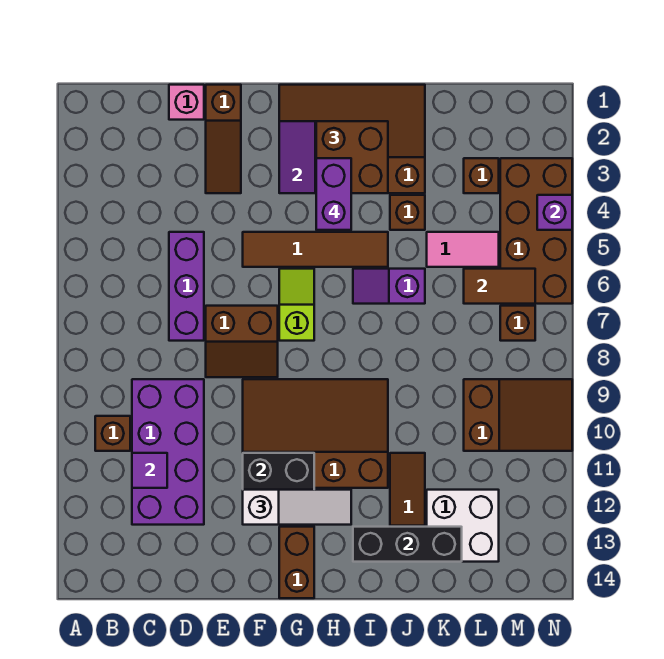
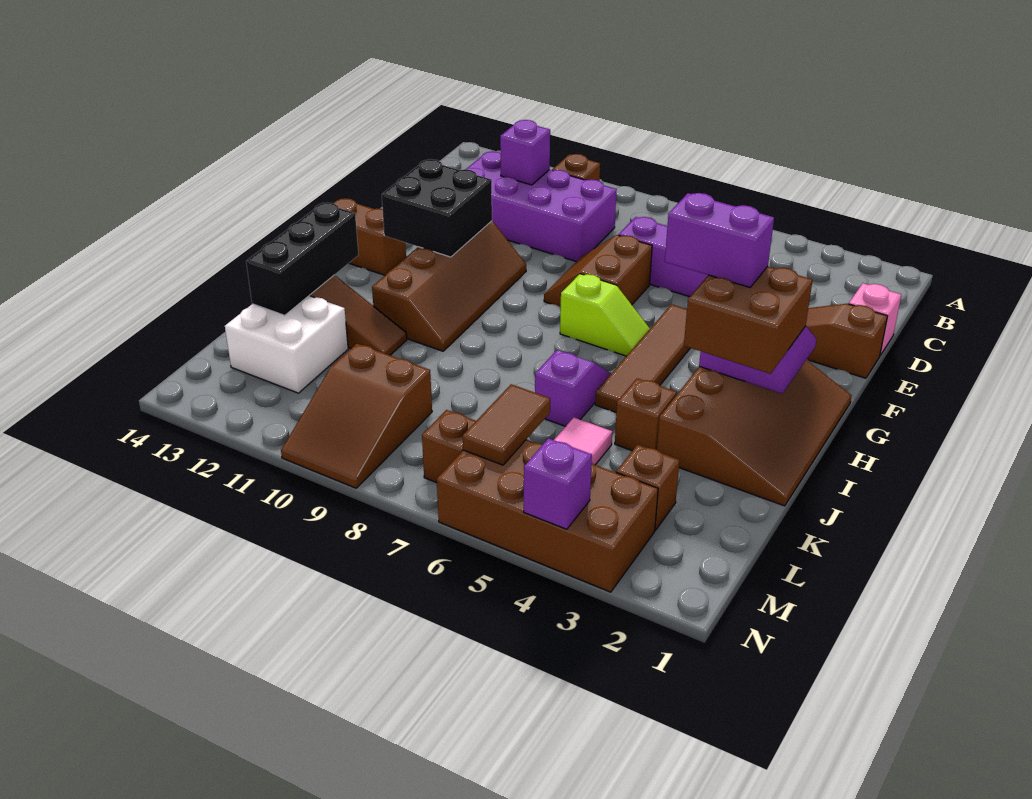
purple tile C11 level 2 -> purple brick C11 level 2
brown slope F9:I11 level 1 top 11 -> brown slope F10:I11 level 1 top 11
white slope F12:H12 level 3 top F -> none

